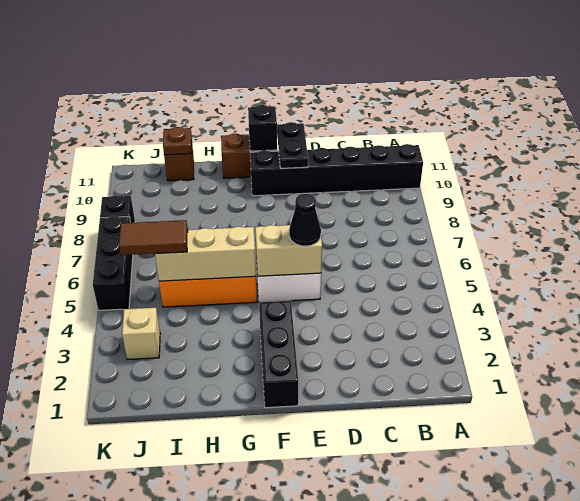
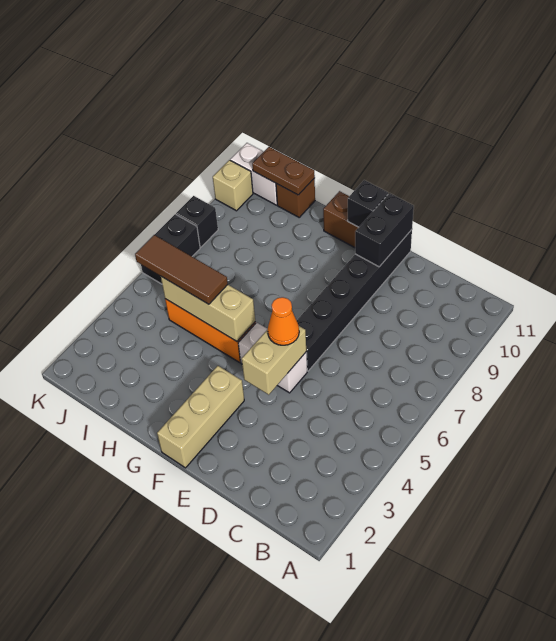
black brick A10:F10 level 1 -> black brick E6:E11 level 1
tan brick E5:F5 level 2 -> tan brick E4:E5 level 2
black cone E5 level 3 -> orange cone E5 level 3
black plate E10:E11 level 2 -> black brick E10:E11 level 2
black brick F1:F3 level 1 -> tan brick F1:F3 level 1
brown tile I5:J5 level 3 -> brown tile H5:J5 level 3
brown plate I11 level 2 -> brown plate I11:J11 level 2
tan brick J3 level 1 -> tan brick K10 level 1
none -> white brick J11:K11 level 1
black brick K5:K7 level 1 -> black brick K6:K7 level 1

